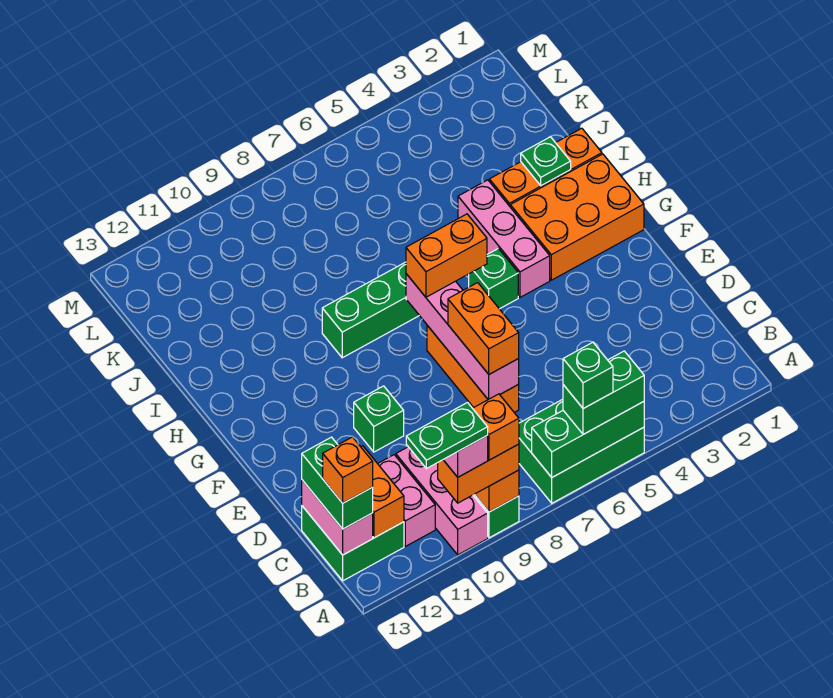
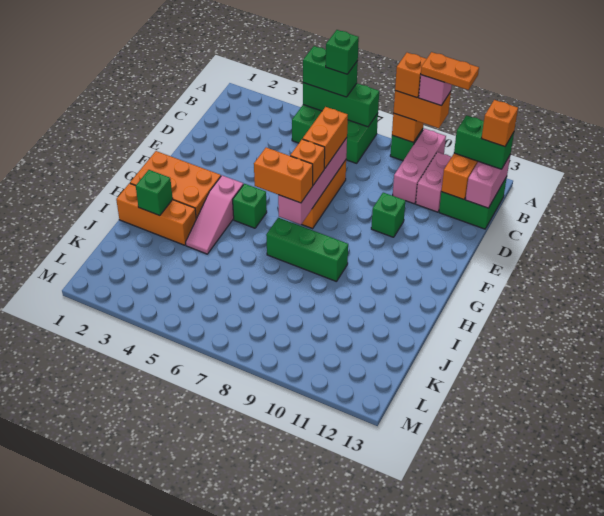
green plate A10:A11 level 5 -> orange plate A10:A11 level 5
green brick B13:C13 level 3 -> green brick B12:B13 level 3
none -> orange brick F7 level 3
pink brick G4:I4 level 1 -> pink slope G4:I4 level 1 top G
green plate I2 level 2 -> green brick I2 level 2

